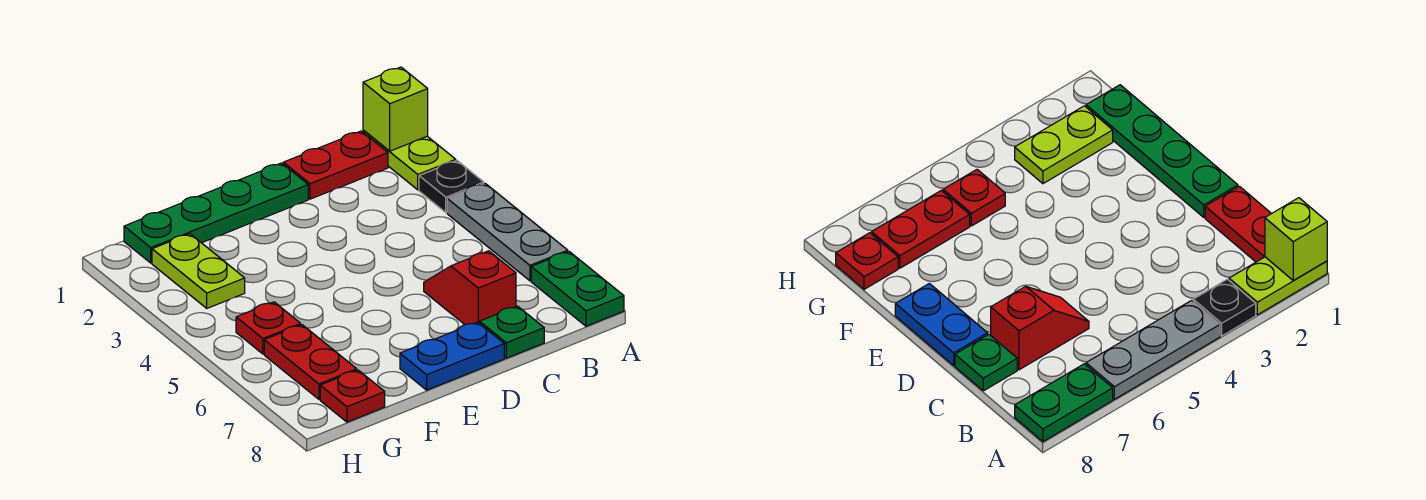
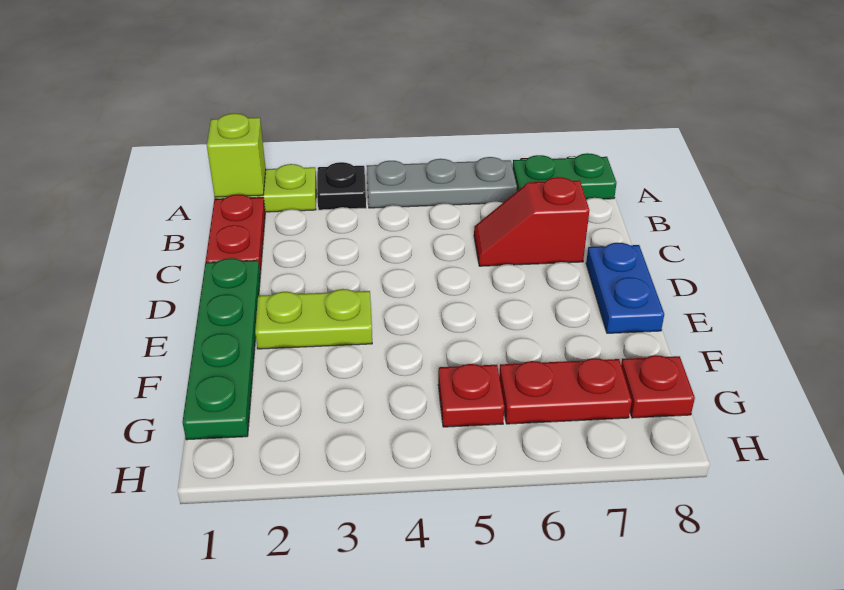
green plate C8 level 1 -> none
lime plate G2:G3 level 1 -> lime plate E2:E3 level 1

